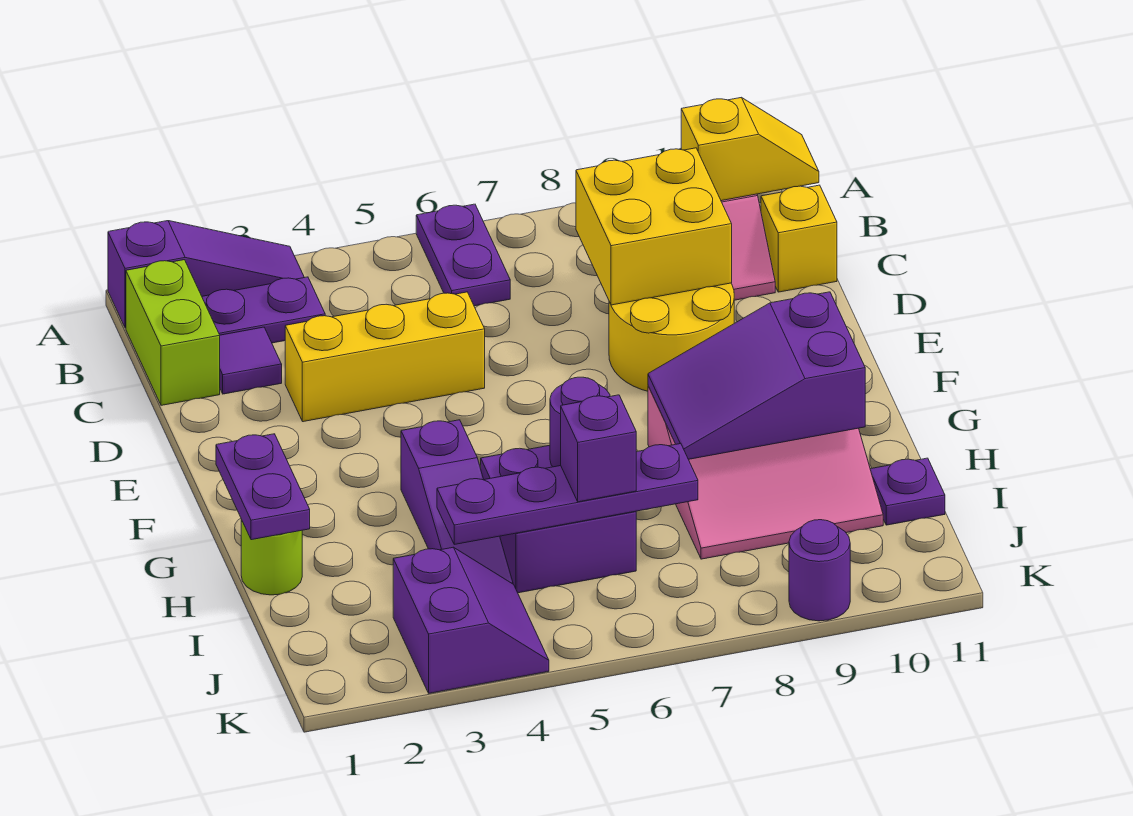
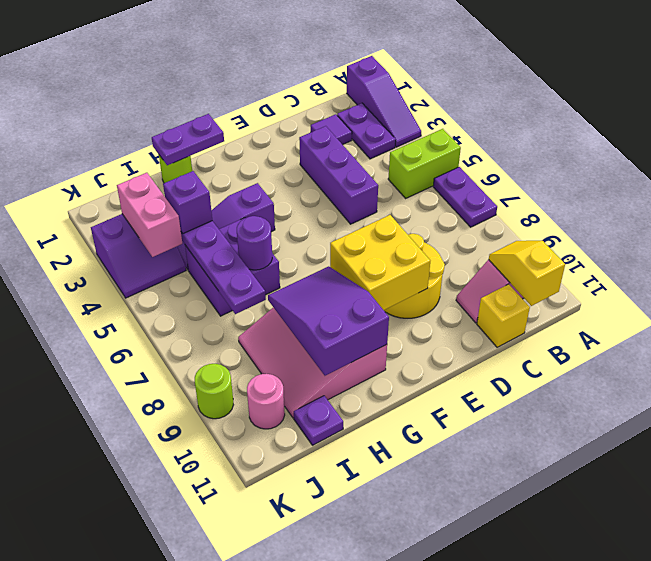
purple plate A6:B6 level 1 -> purple plate A6:A7 level 1
lime brick B1:C1 level 1 -> lime brick A5:B5 level 1
yellow slope B10:B11 level 2 top 10 -> yellow slope B10:B11 level 2 top 11
yellow brick C8:D9 level 2 -> yellow brick E8:F9 level 2
yellow brick D3:D5 level 1 -> purple brick D3:D5 level 1
purple brick I6 level 3 -> purple brick I4 level 3
none -> pink brick J3:J4 level 2
none -> pink round brick J10 level 1
purple round brick K9 level 1 -> lime round brick K9 level 1

